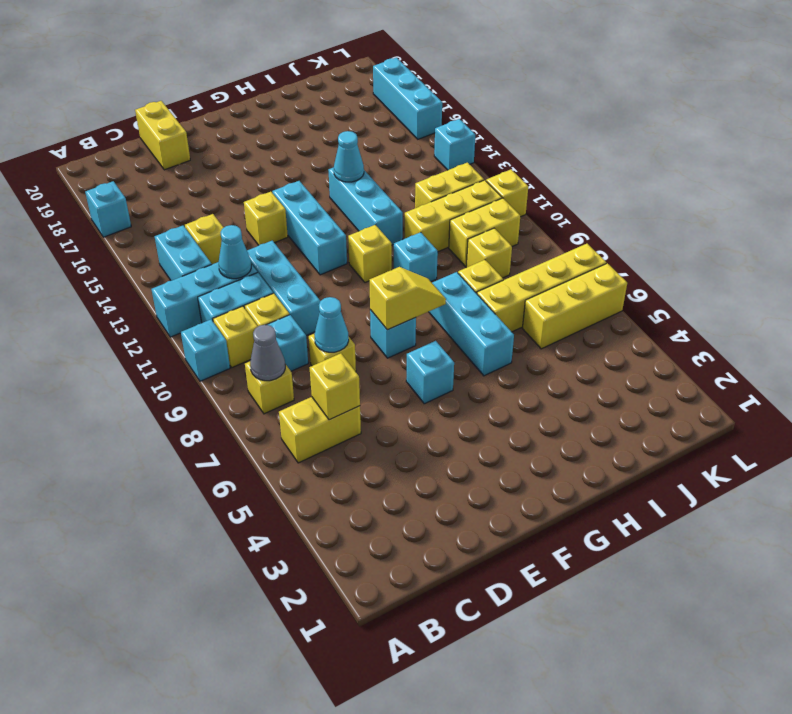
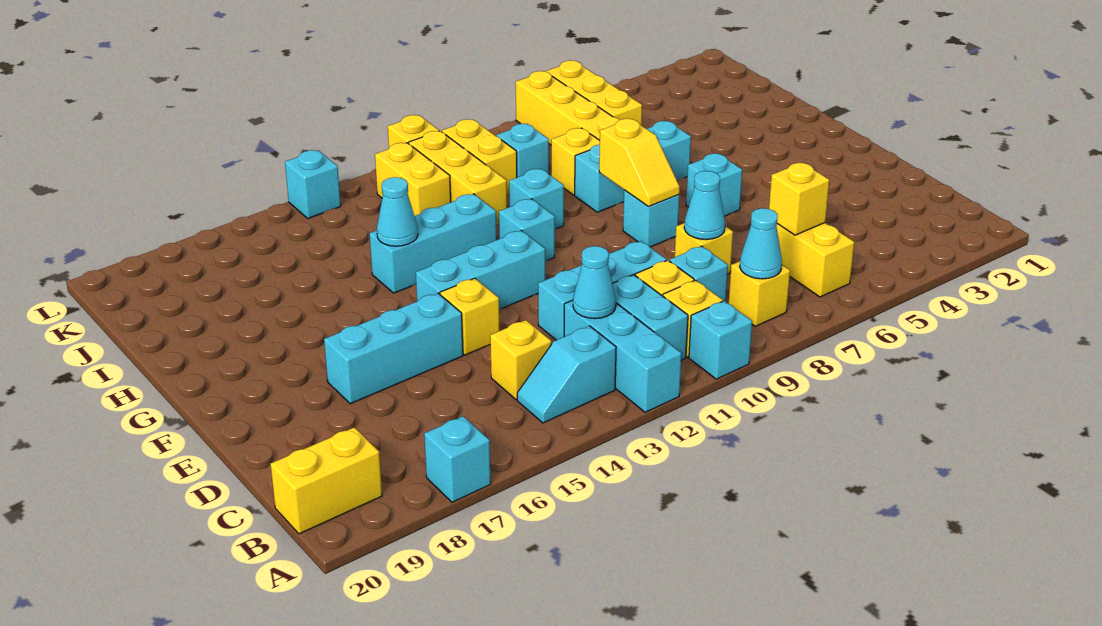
grey cone B8 level 2 -> cyan cone B8 level 2
cyan brick B13:B14 level 1 -> cyan slope B13:B14 level 1 top 13
yellow brick D19:D20 level 1 -> yellow brick B19:B20 level 1
yellow slope F8:G8 level 2 top F -> yellow slope F8:G8 level 2 top G
yellow brick G11 level 1 -> cyan brick G11 level 1
yellow brick J9 level 1 -> cyan brick J9 level 1
cyan brick L16:L18 level 1 -> cyan brick E15:E17 level 1

